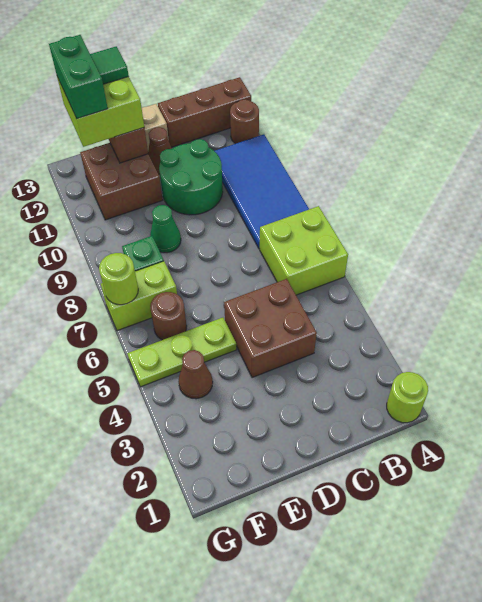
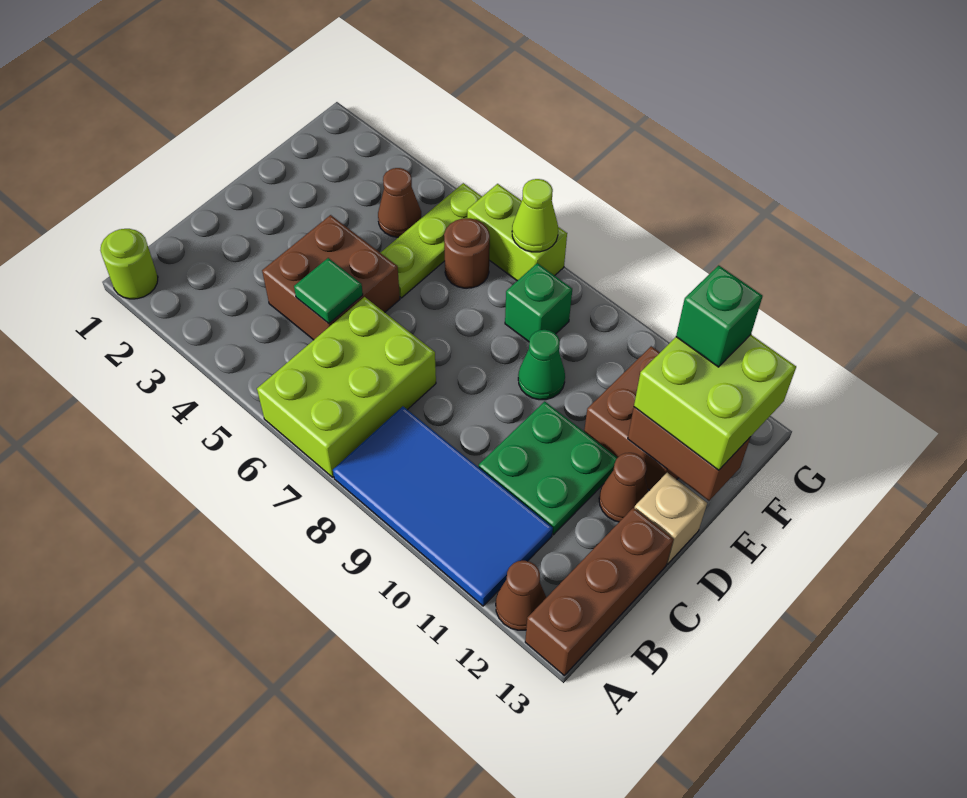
lime brick A6:B7 level 1 -> lime brick A6:C7 level 1
brown round brick A12 level 1 -> brown cone A12 level 1
green round brick C10:D11 level 1 -> green plate C10:D11 level 1
green tile E13 level 4 -> green tile C5 level 2
lime brick F7:G7 level 1 -> lime brick G6:G7 level 1
green brick F12:F13 level 4 -> green brick F12 level 4
lime round brick G7 level 2 -> lime cone G7 level 2

